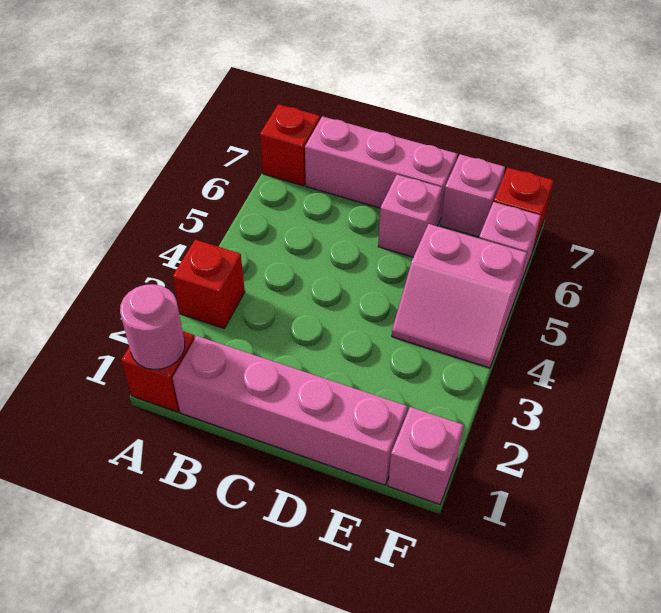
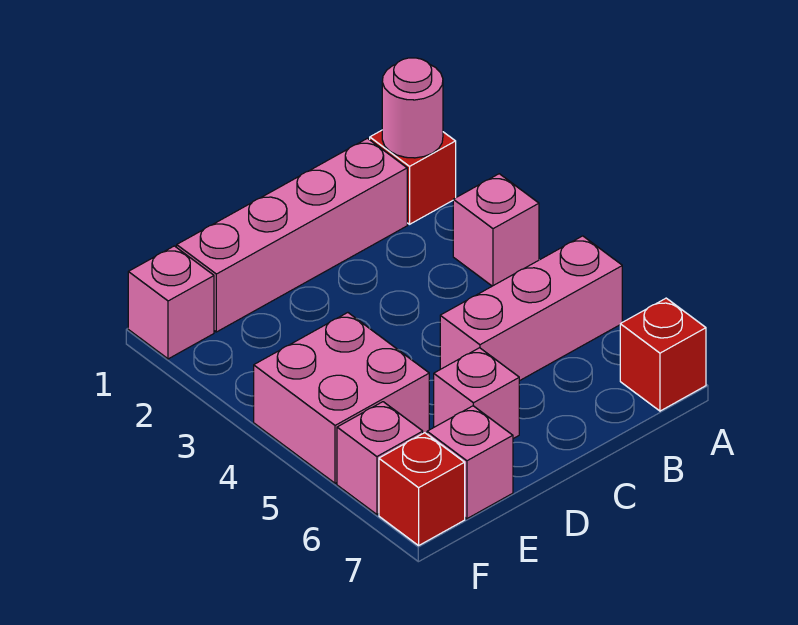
red brick A3 level 1 -> pink brick A3 level 1
pink brick B7:D7 level 1 -> pink brick A5:C5 level 1
pink slope E4:F5 level 1 top 5 -> pink brick E4:F5 level 1

